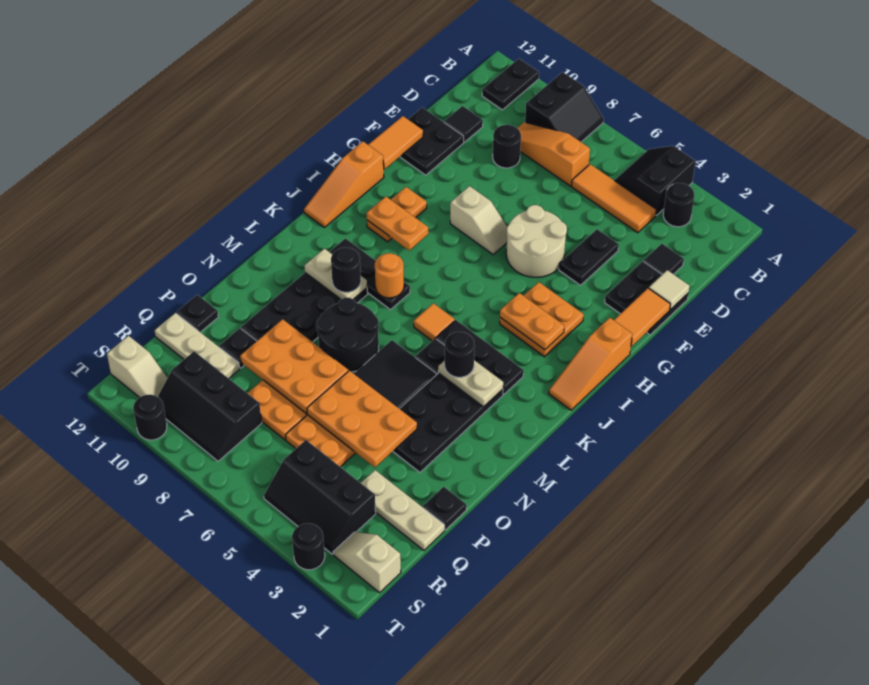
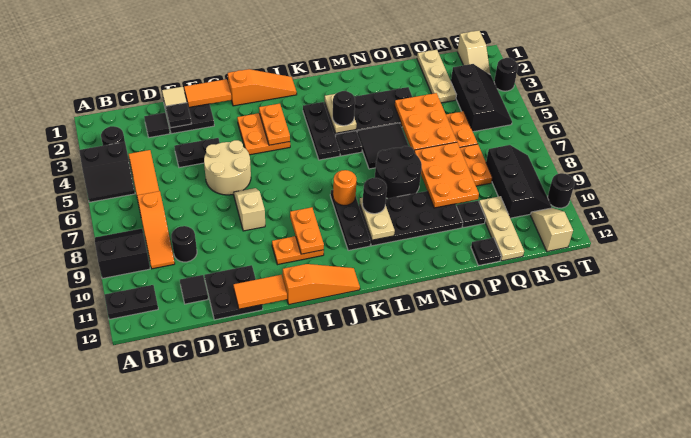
orange tile K6 level 1 -> none
black plate P1 level 1 -> black plate E2 level 2

